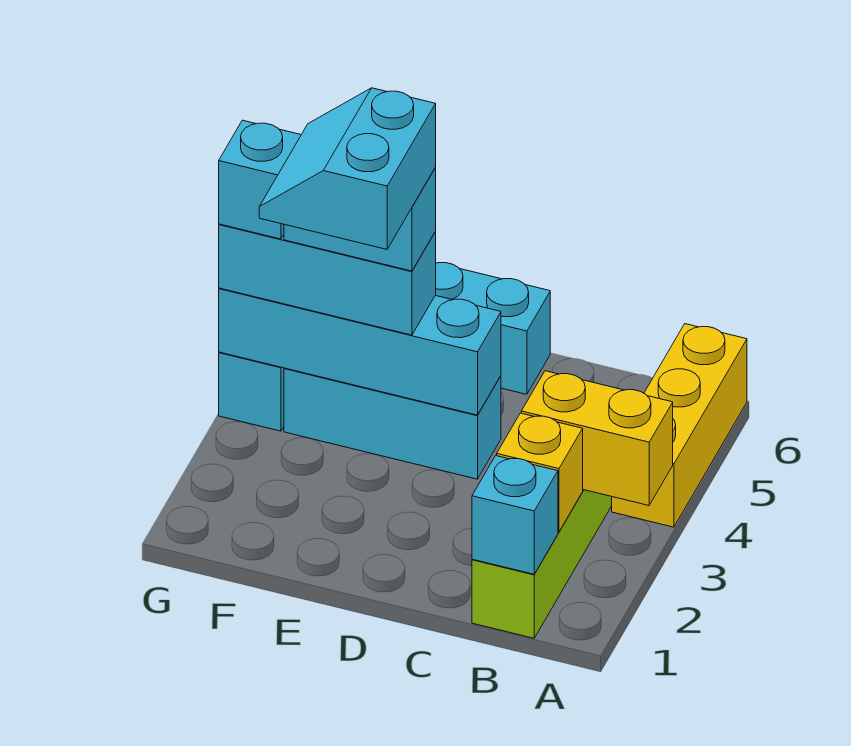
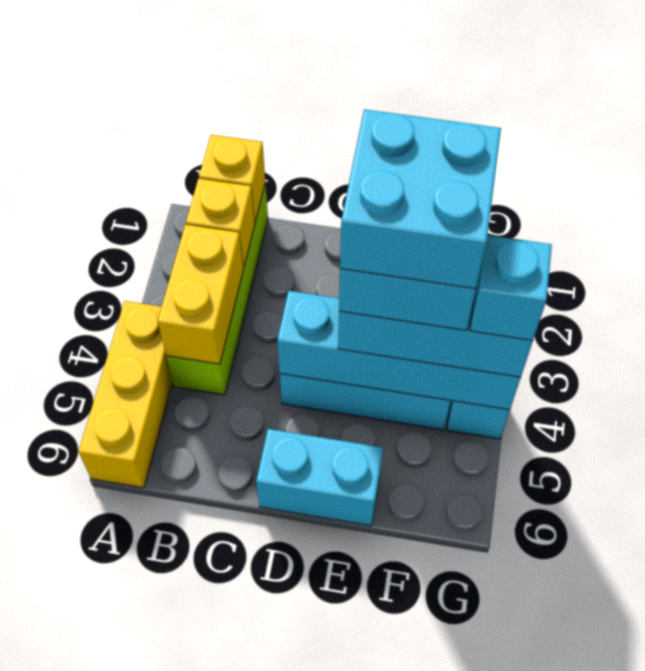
yellow brick A3:B3 level 2 -> yellow brick B3:B4 level 2
cyan brick B1 level 2 -> yellow brick B1 level 2
cyan slope E3:F4 level 5 top E -> cyan brick E3:F4 level 5

